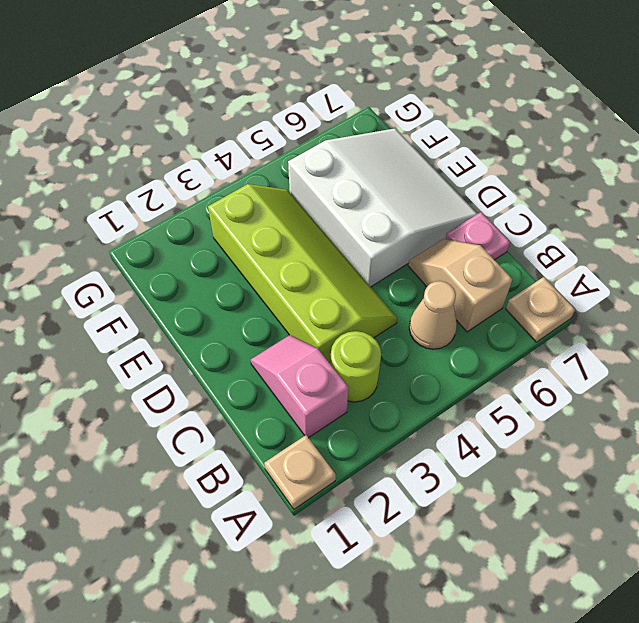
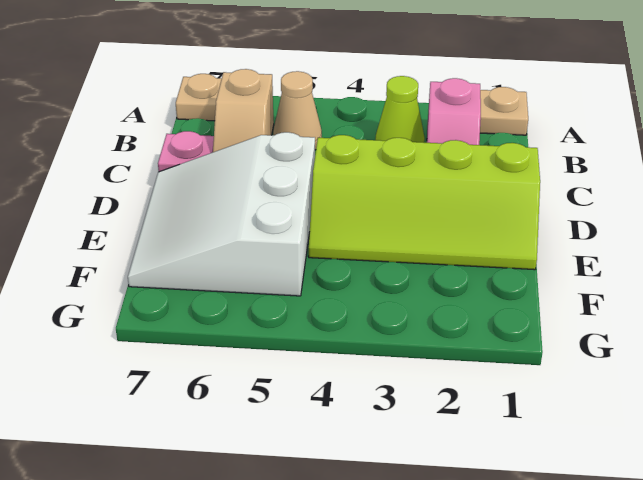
lime round brick B3 level 1 -> lime cone B3 level 1
lime slope C3:F4 level 1 top 3 -> lime slope D1:E4 level 1 top D

